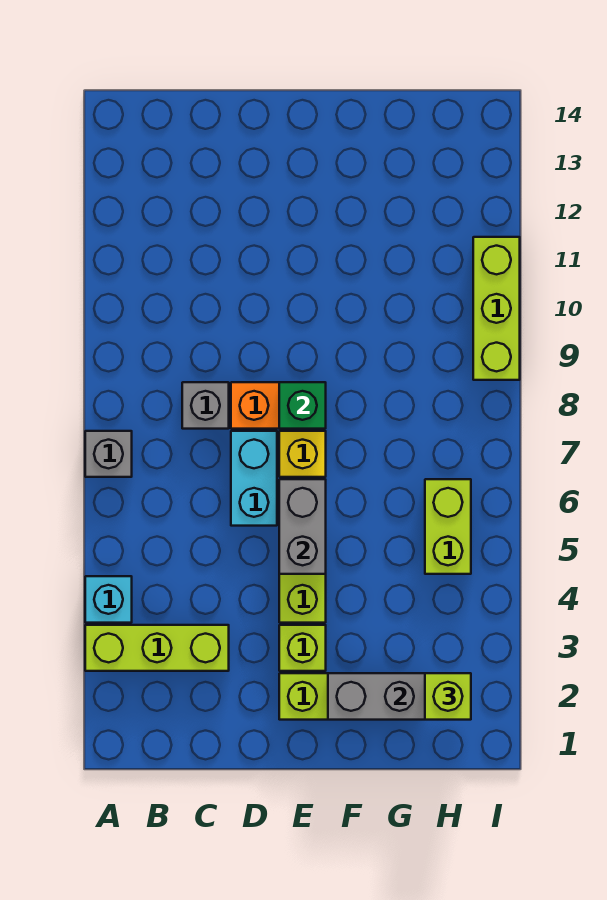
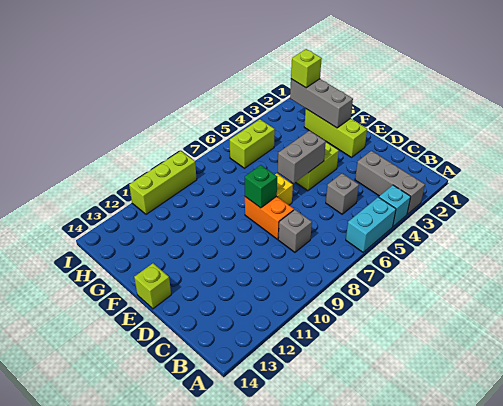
lime brick A3:C3 level 1 -> grey brick A3:C3 level 1
grey brick A7 level 1 -> grey brick C5 level 1
cyan brick D6:D7 level 1 -> cyan brick A5:A6 level 1
lime brick E3 level 1 -> lime brick E14 level 1

